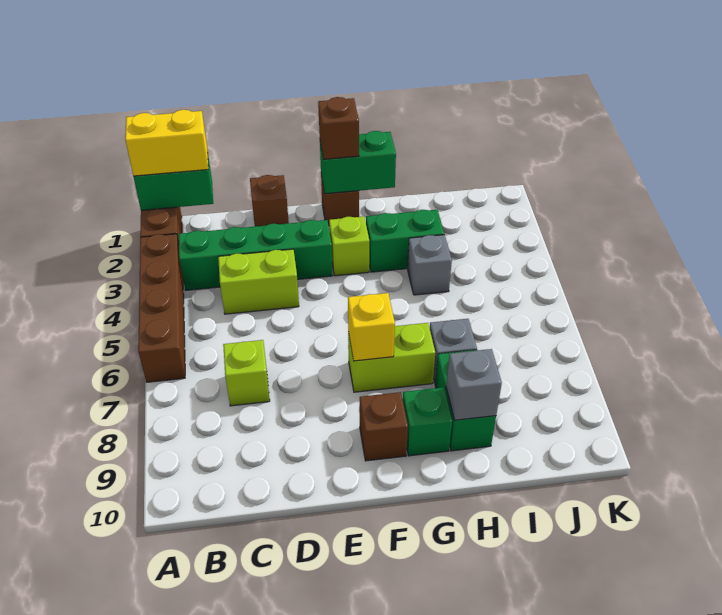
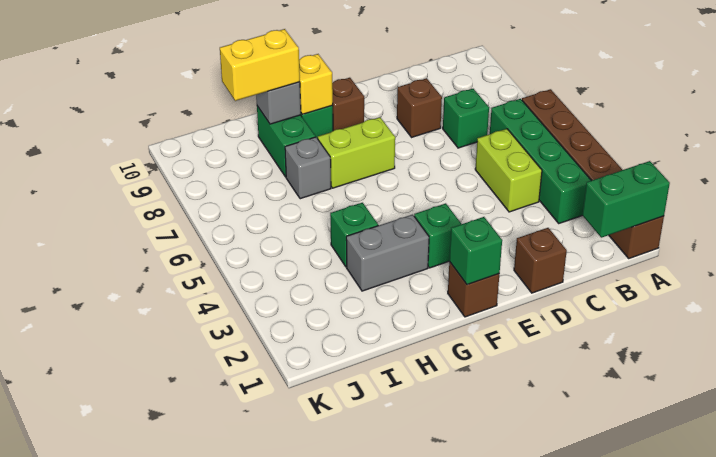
yellow brick A1:B1 level 3 -> yellow brick H9:I9 level 3
green brick B3:E3 level 1 -> green brick B3:B6 level 1
lime brick C4:D4 level 1 -> lime brick C4:C5 level 1
lime brick C7 level 1 -> green brick C7 level 1
green brick F1:G1 level 2 -> green brick F1 level 2
brown brick F1 level 3 -> brown brick D8 level 1
lime brick F3 level 1 -> green brick F3 level 1
yellow brick F7 level 2 -> yellow brick G9 level 2
green brick G3:H3 level 1 -> grey brick G3:H3 level 1
grey brick H4 level 1 -> green brick H4 level 1

